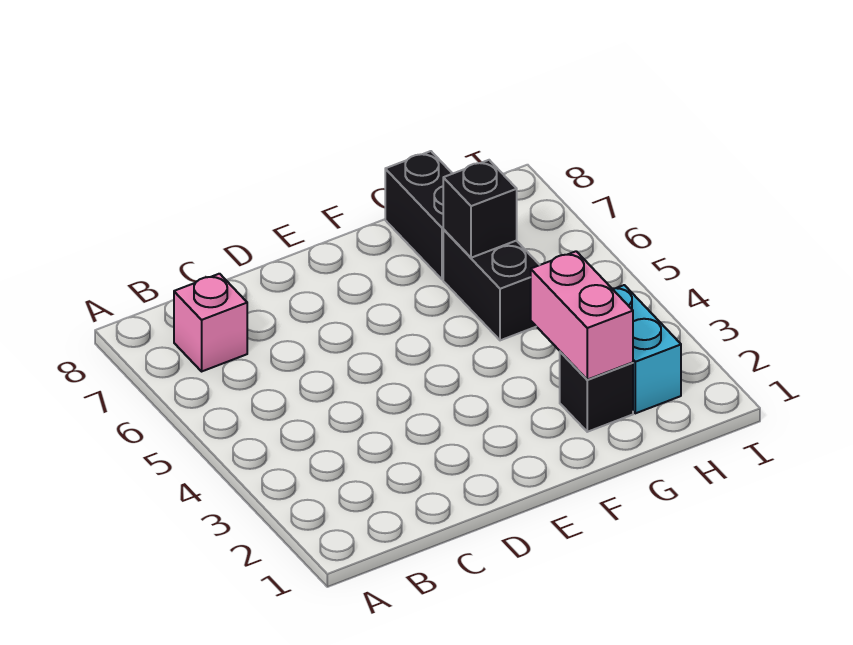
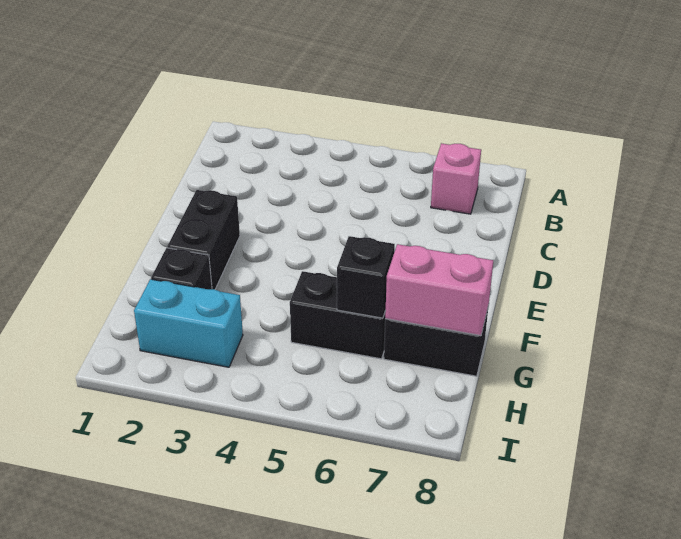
none -> black brick E2:F2 level 1
pink brick G2:G3 level 2 -> pink brick G7:G8 level 2

